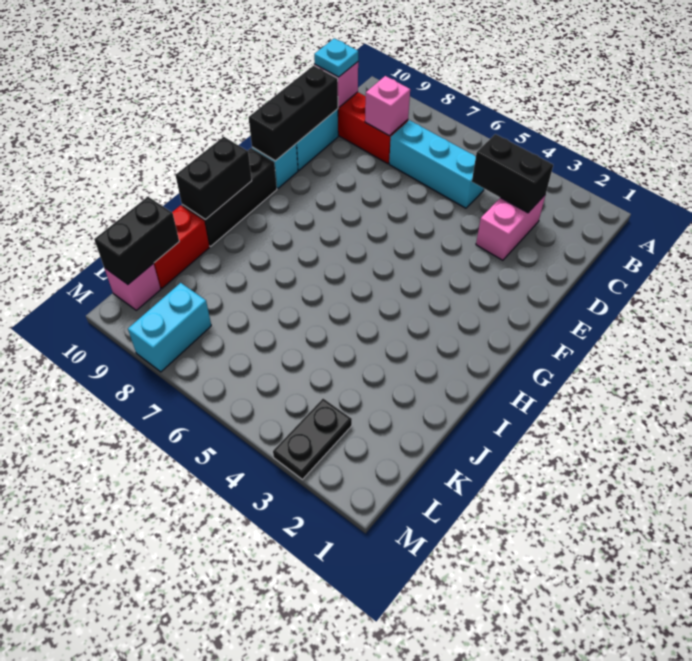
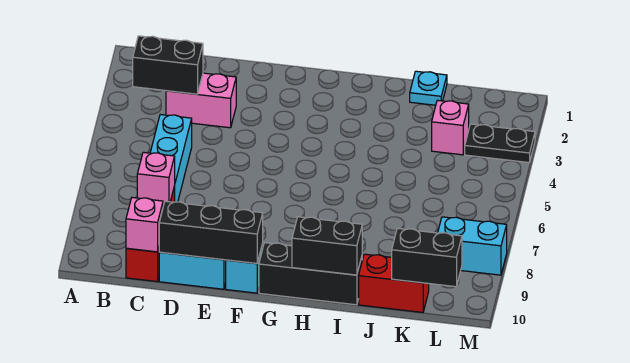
black brick C3:C4 level 2 -> black brick B3:C3 level 2
cyan plate C10 level 3 -> cyan plate J1 level 1
pink brick L10 level 1 -> pink brick K3 level 1

